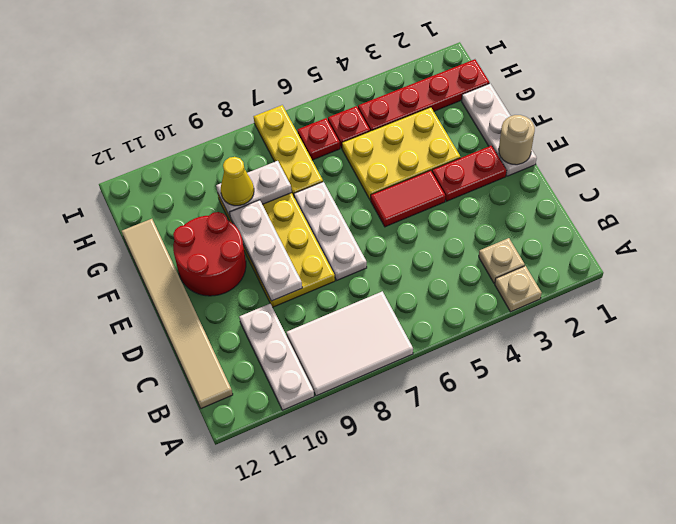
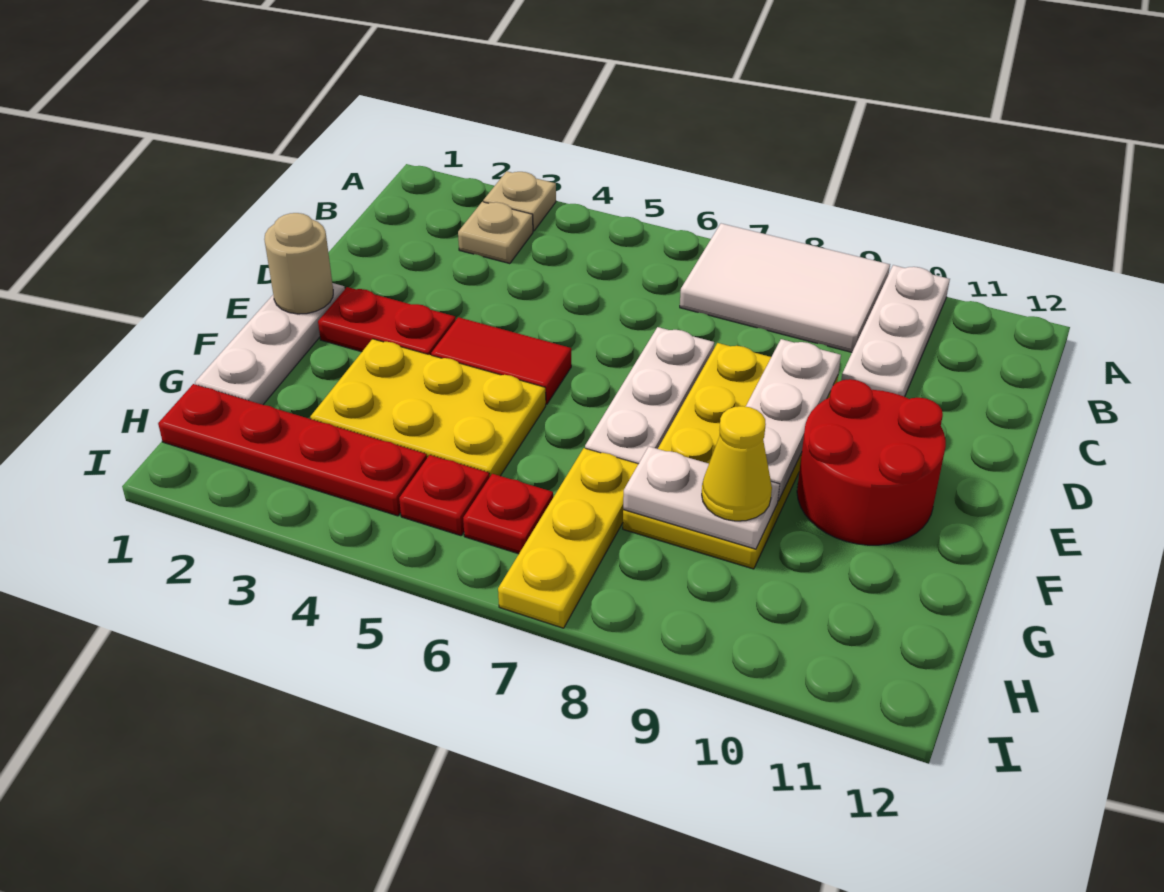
tan tile B12:G12 level 1 -> none

